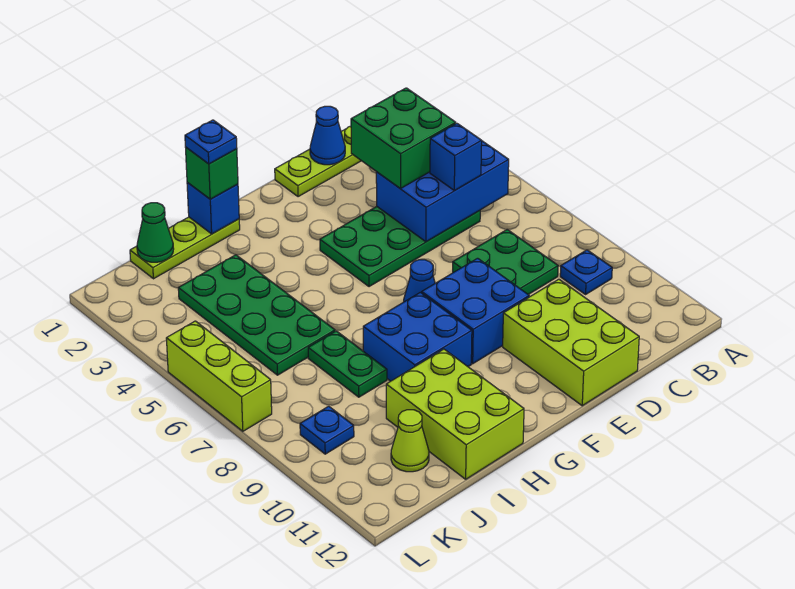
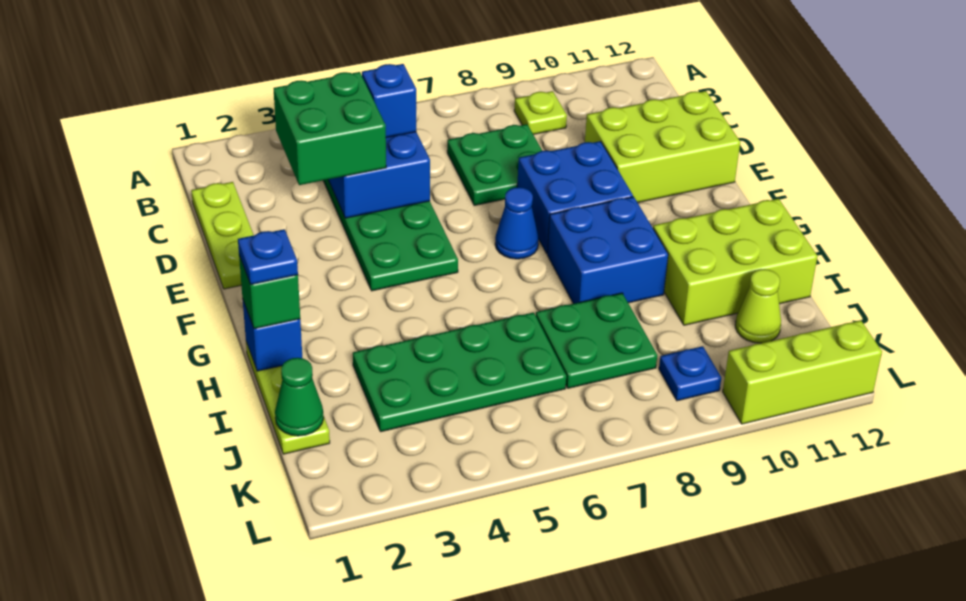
blue plate B9 level 1 -> lime plate B9 level 1
blue cone D1 level 2 -> none
green plate I7:I8 level 1 -> green plate I7:J8 level 1
lime brick L5:L7 level 1 -> lime brick L10:L12 level 1

